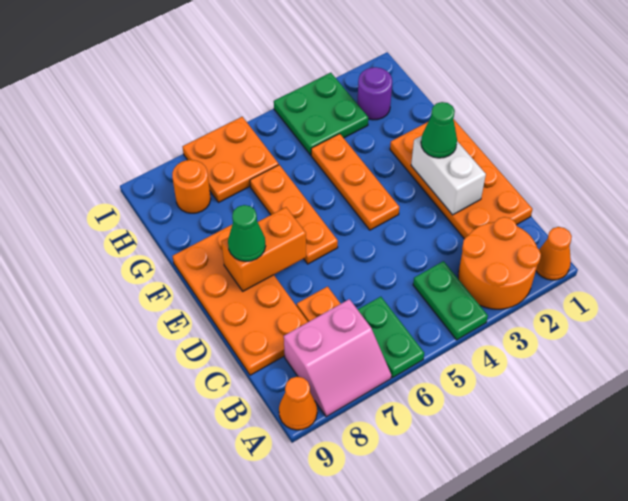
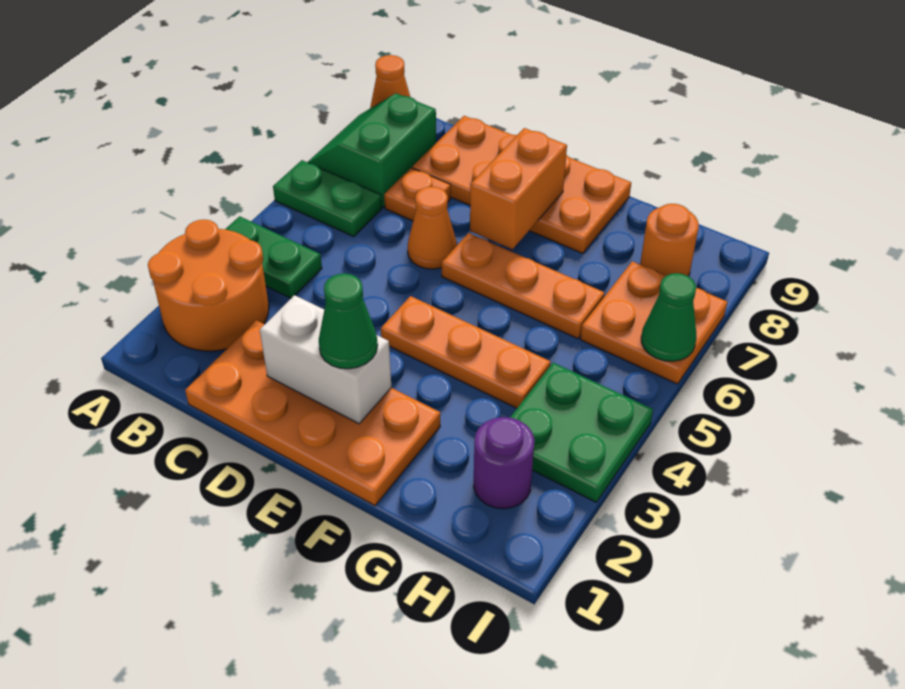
orange cone A1 level 1 -> orange cone D6 level 1
pink slope A7:B8 level 1 top B -> green slope A7:B8 level 1 top B
green cone E8 level 3 -> green cone I6 level 2

